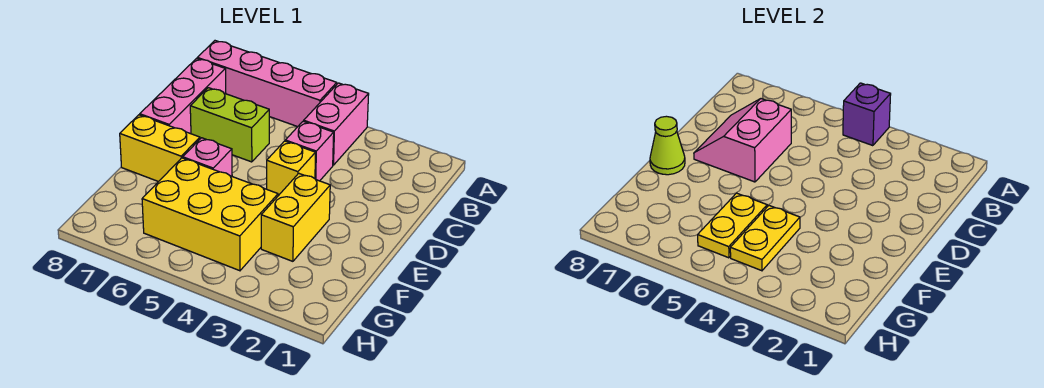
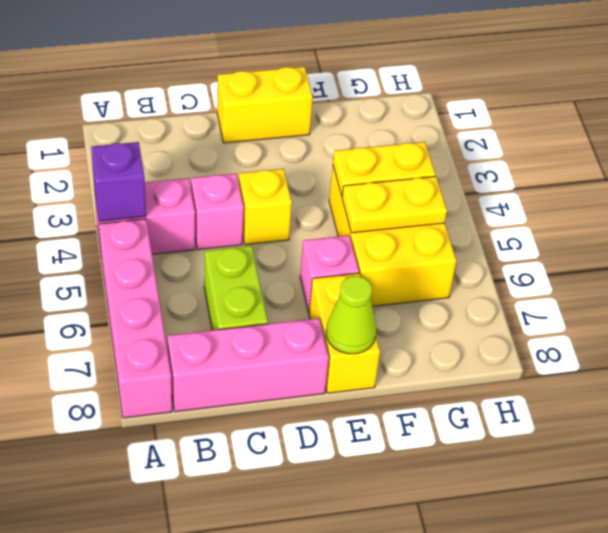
pink slope C6:D7 level 2 top 6 -> none
yellow brick E3:F3 level 1 -> yellow brick D1:E1 level 1

